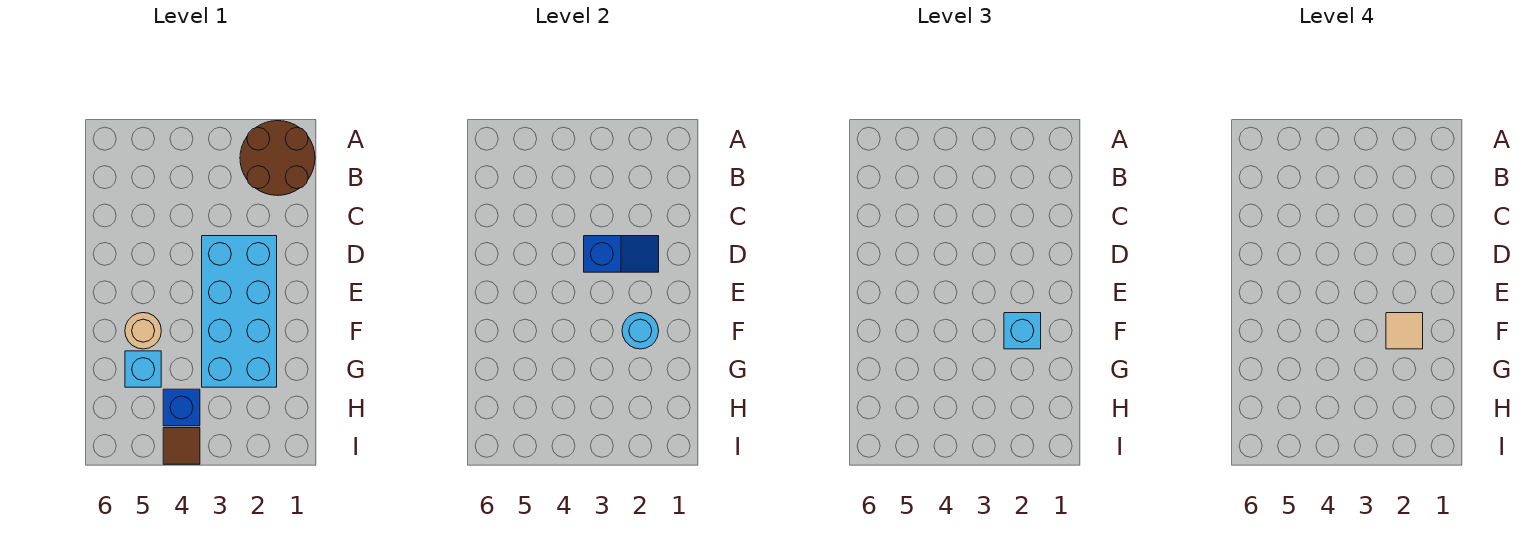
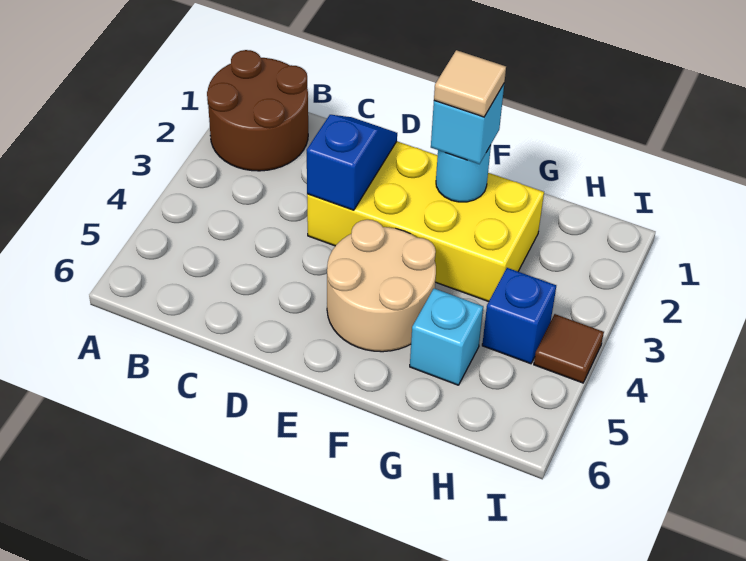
cyan brick D2:G3 level 1 -> yellow brick D2:G3 level 1
tan round brick F5 level 1 -> tan round brick E4:F5 level 1

